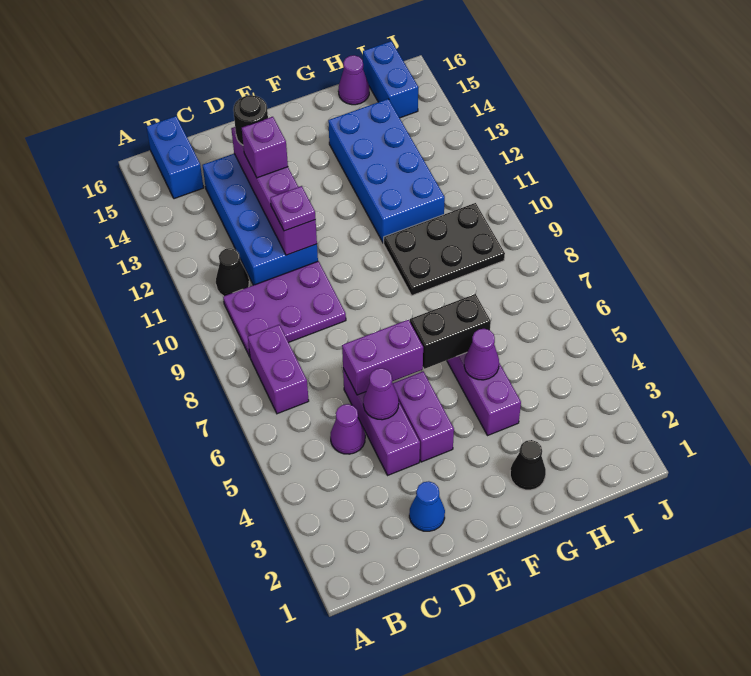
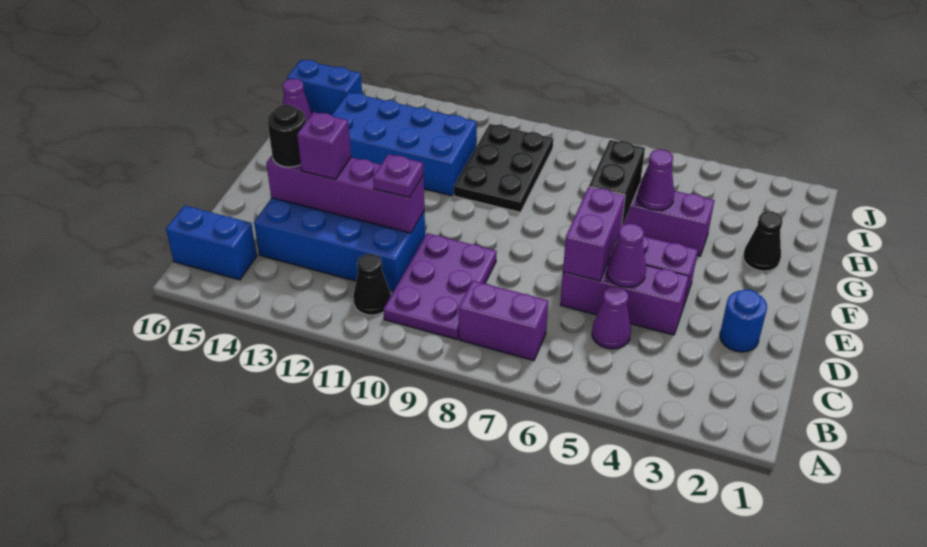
blue cone D2 level 1 -> blue round brick D2 level 1

